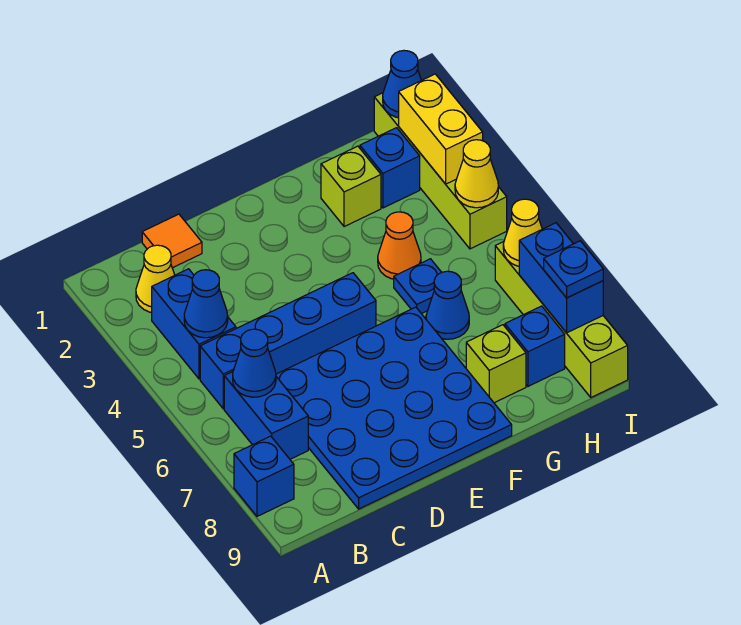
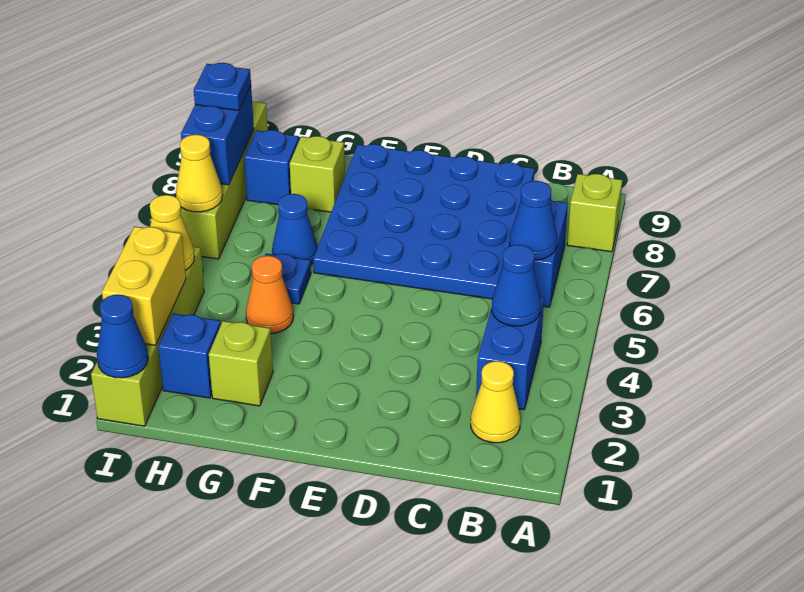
blue brick A8 level 1 -> lime brick A8 level 1
blue brick B5:E5 level 1 -> none
orange tile C1 level 1 -> none

